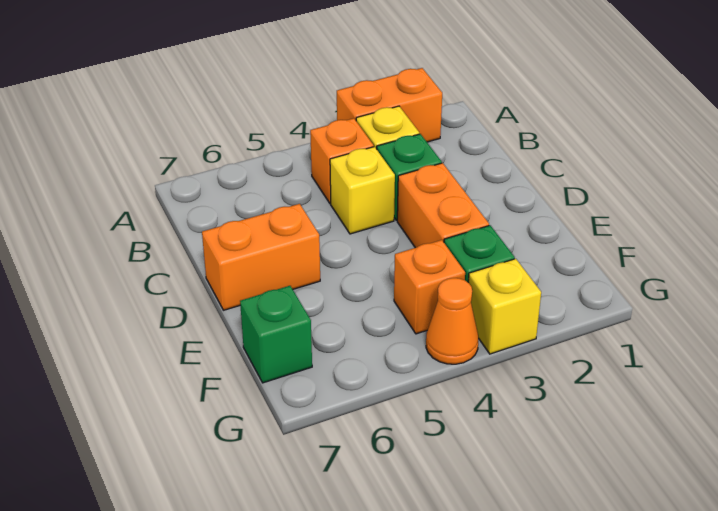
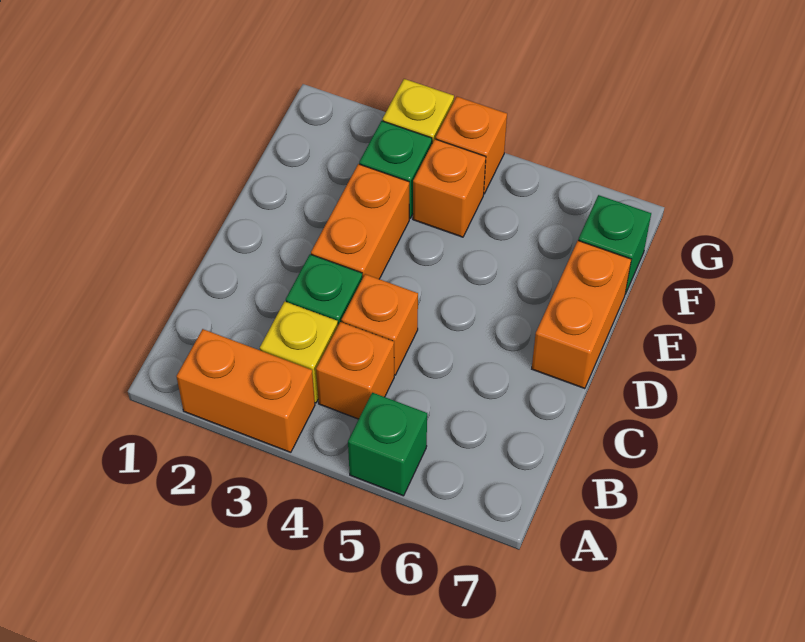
none -> green brick A5 level 1
yellow brick C4 level 1 -> orange brick C4 level 1
orange brick D6:D7 level 1 -> orange brick D7:E7 level 1
orange cone G4 level 1 -> orange brick G4 level 1

